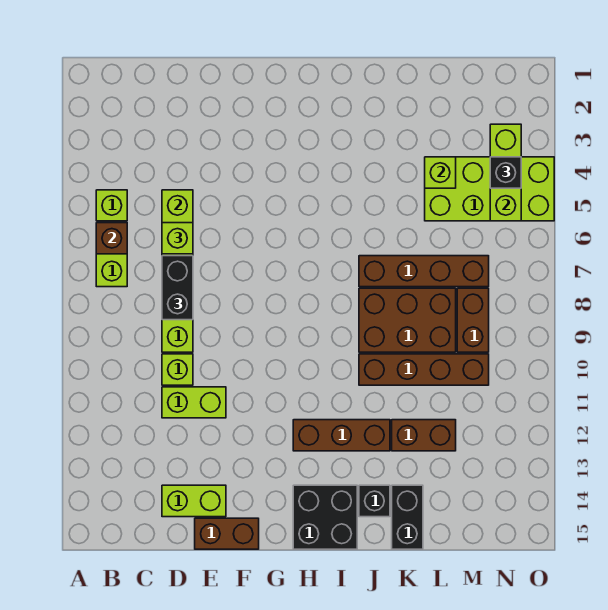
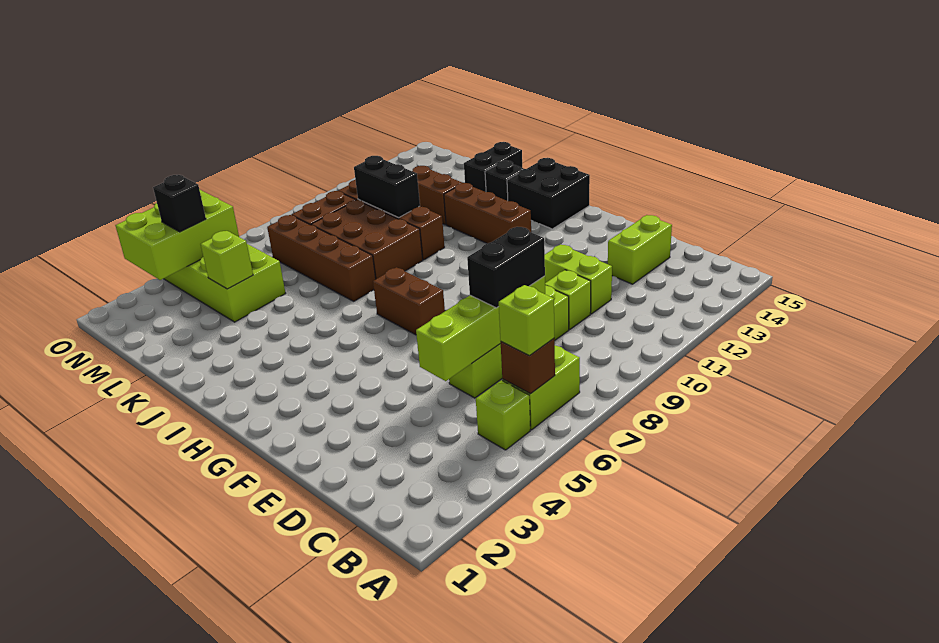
lime brick D6 level 3 -> lime brick B6 level 3
lime brick D14:E14 level 1 -> lime brick D13:D14 level 1
brown brick E15:F15 level 1 -> brown brick G7:H7 level 1
none -> black brick K10:L10 level 2
lime brick N3:N5 level 2 -> lime brick N3:O5 level 2

